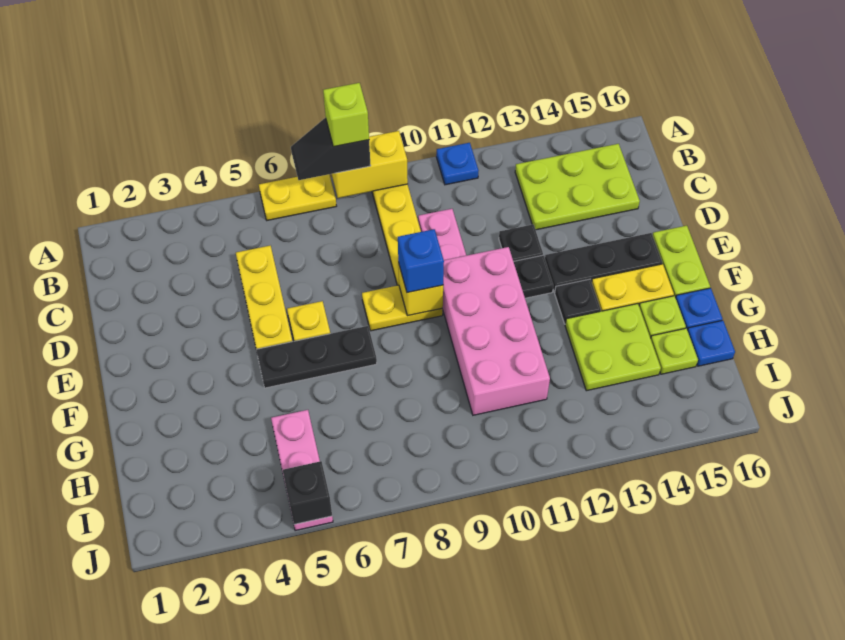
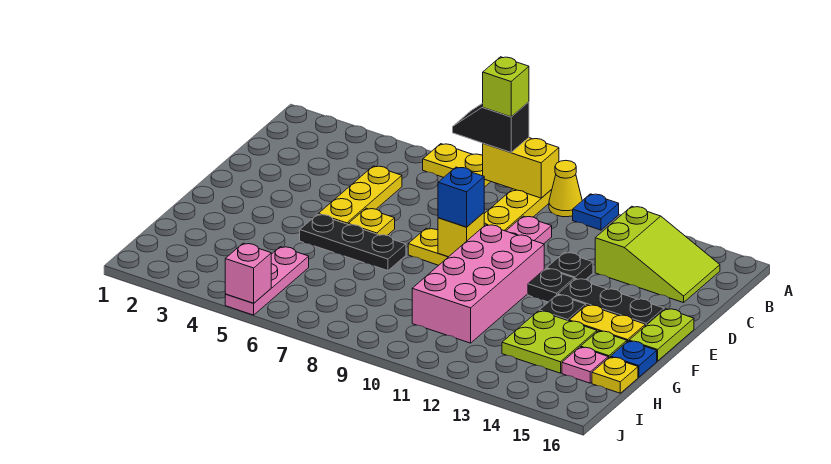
none -> yellow cone A10 level 1
lime plate B13:C15 level 1 -> lime slope B13:C15 level 1 top 13
lime plate H15 level 1 -> pink plate H15 level 1
blue plate H16 level 1 -> yellow plate H16 level 1
black brick J5 level 2 -> pink brick J5 level 2

